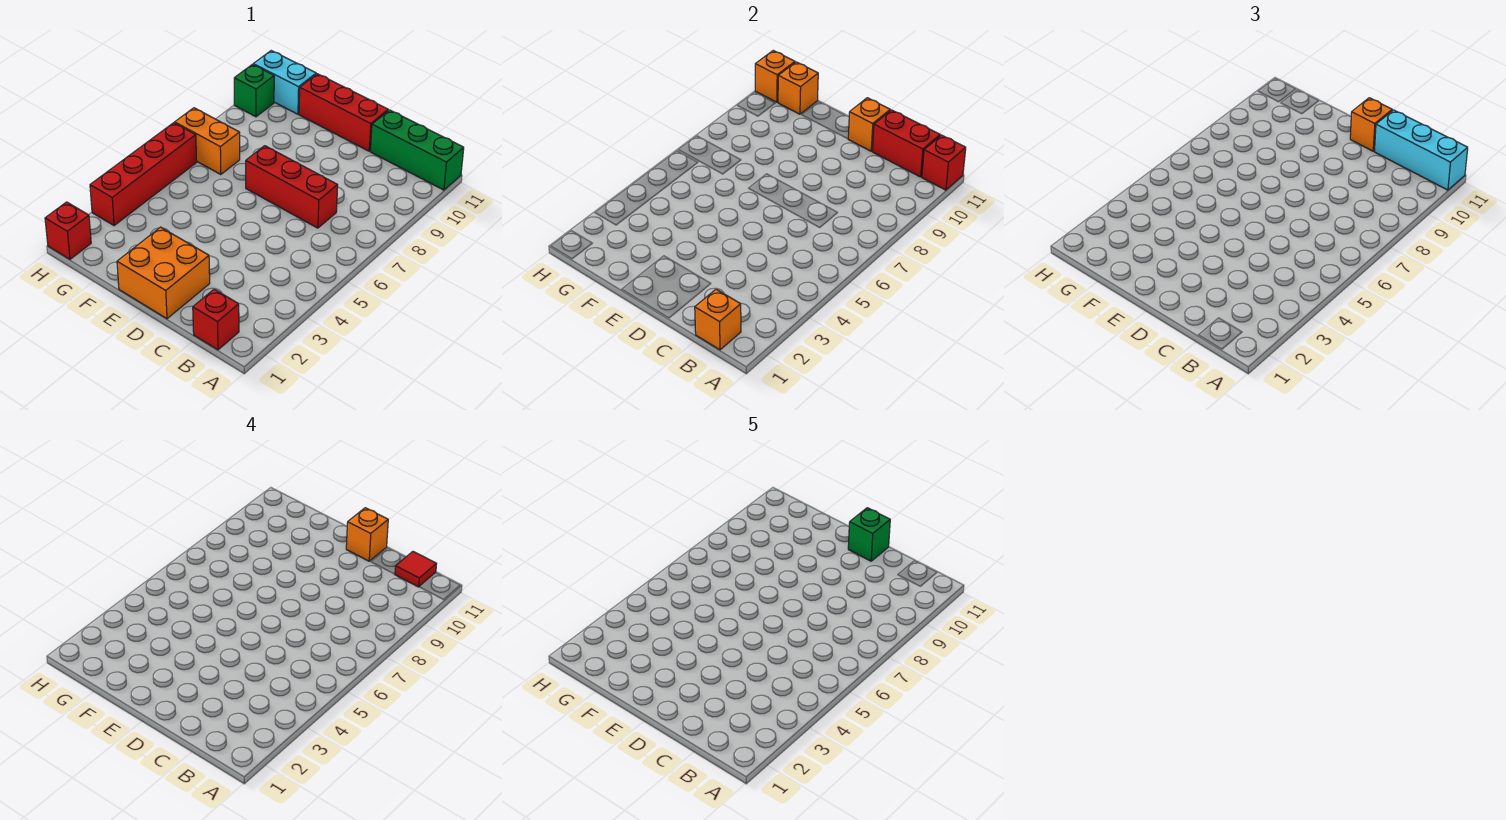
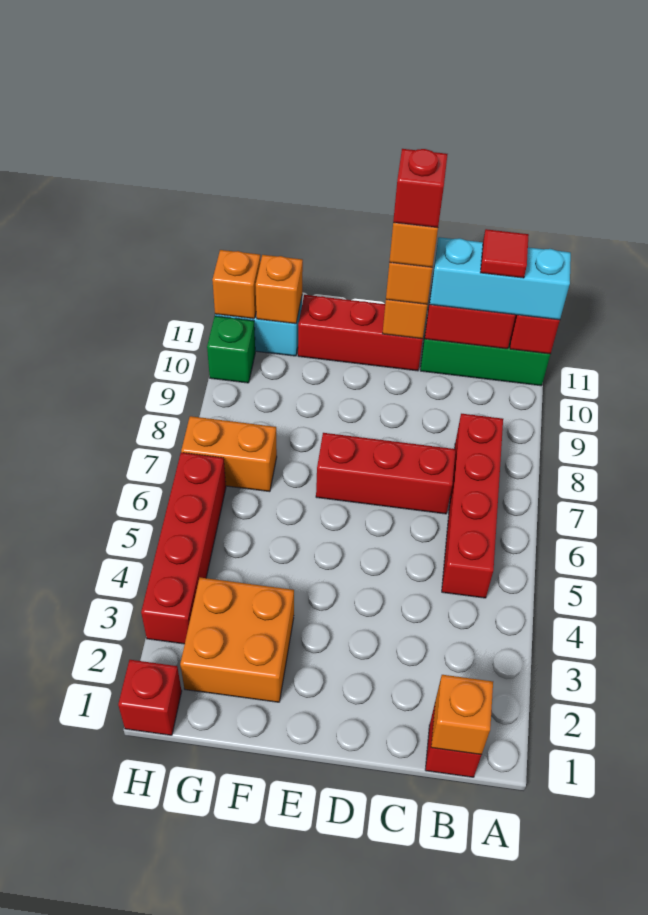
none -> red brick B5:B8 level 1
orange brick D1:E2 level 1 -> orange brick F2:G3 level 1
green brick D11 level 5 -> red brick D11 level 5

